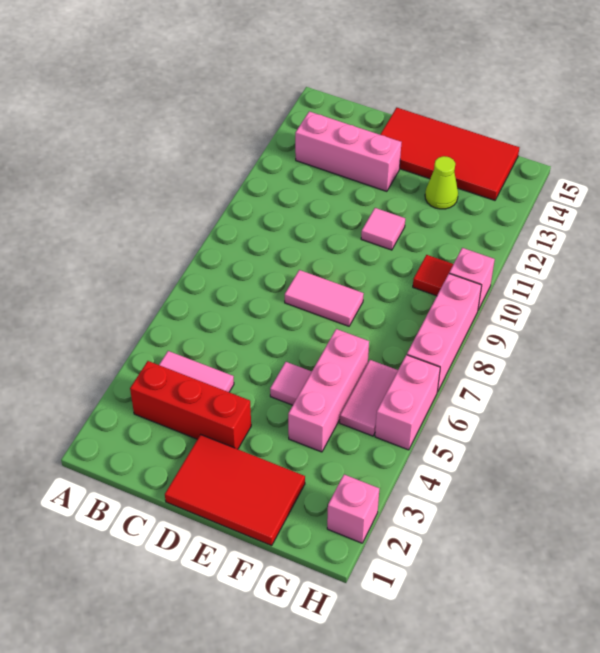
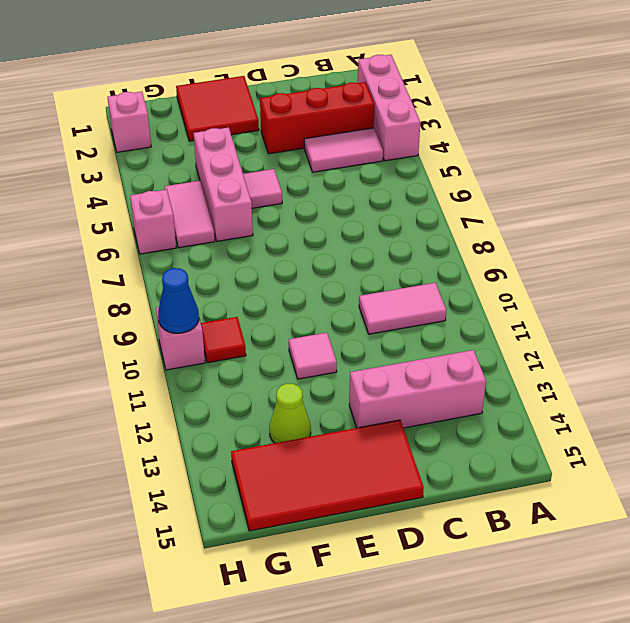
red tile D1:F2 level 1 -> red tile E1:F2 level 1
pink tile D8:E8 level 1 -> pink tile B10:C10 level 1
pink brick H5:H6 level 1 -> pink brick H6 level 1
pink brick H7:H9 level 1 -> pink brick A2:A4 level 1
none -> blue cone H10 level 2

